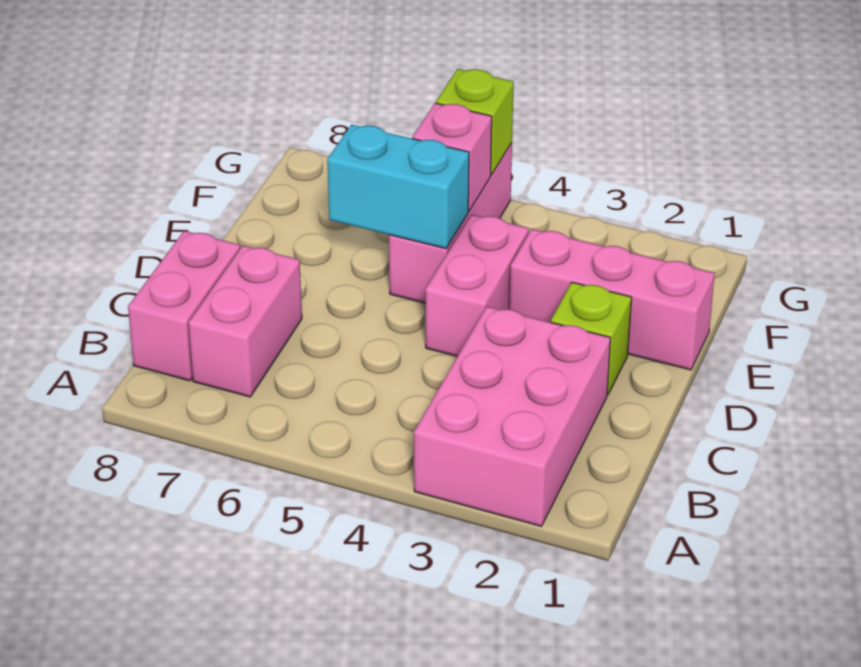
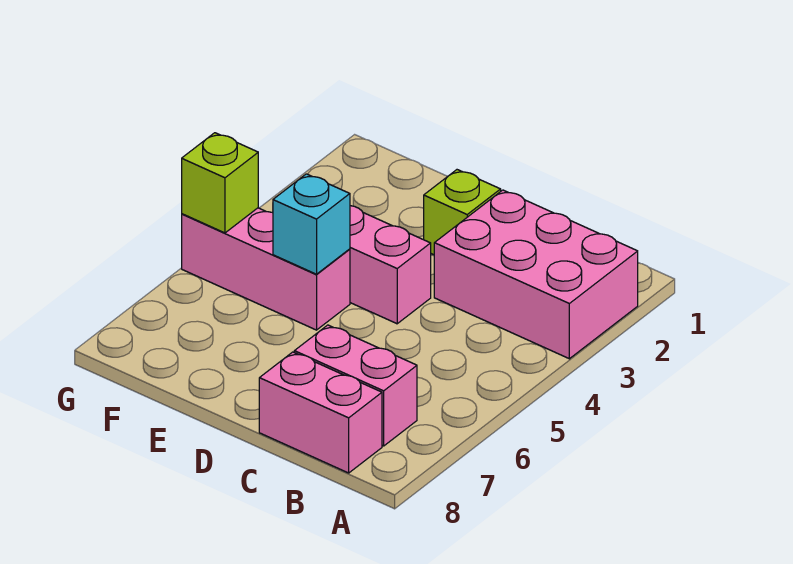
pink brick E1:E3 level 1 -> none
cyan brick E5:E6 level 2 -> cyan brick E5 level 2
pink brick F5 level 2 -> none

